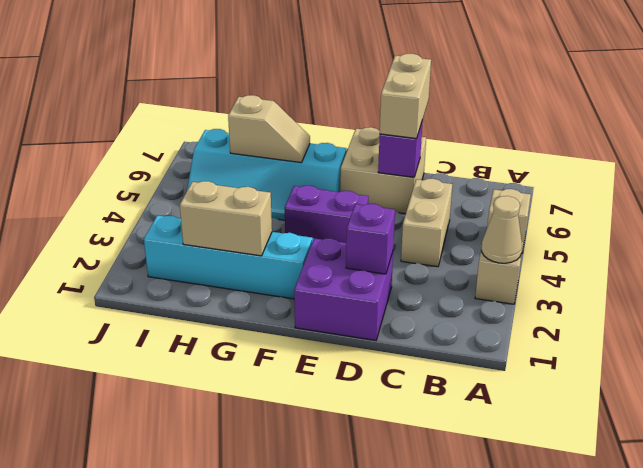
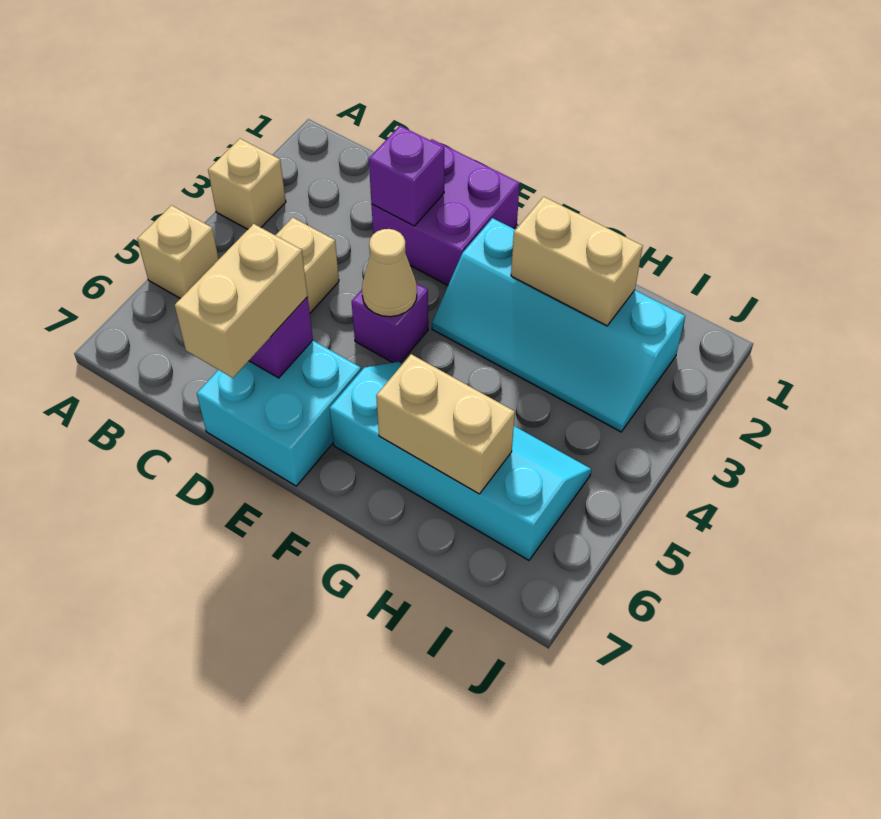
tan cone A3 level 2 -> tan cone E4 level 2
tan brick D6:E7 level 1 -> cyan brick D6:E7 level 1
purple brick E4:F4 level 1 -> purple brick E4 level 1
tan slope G6:H6 level 2 top H -> tan brick G6:H6 level 2

